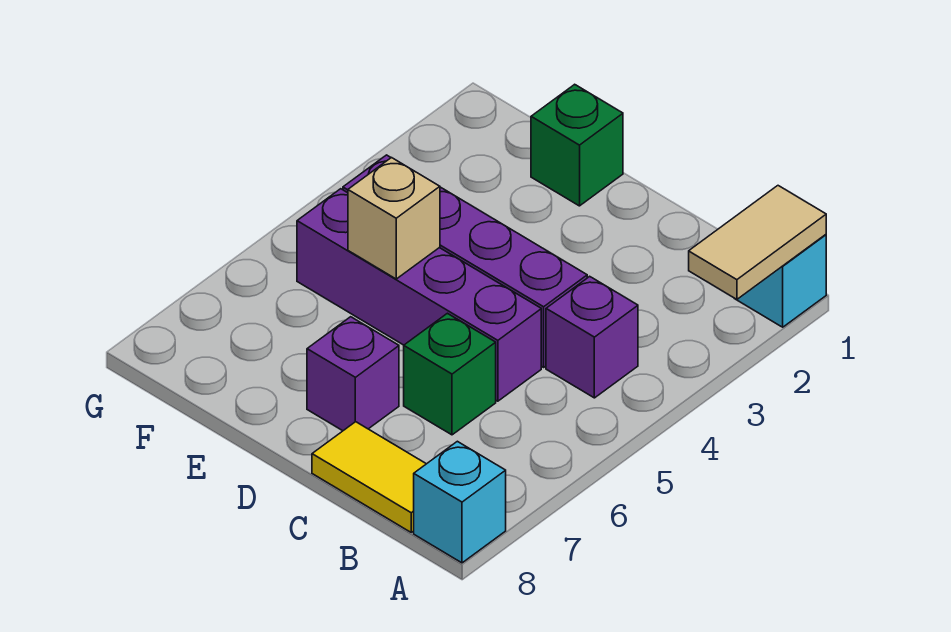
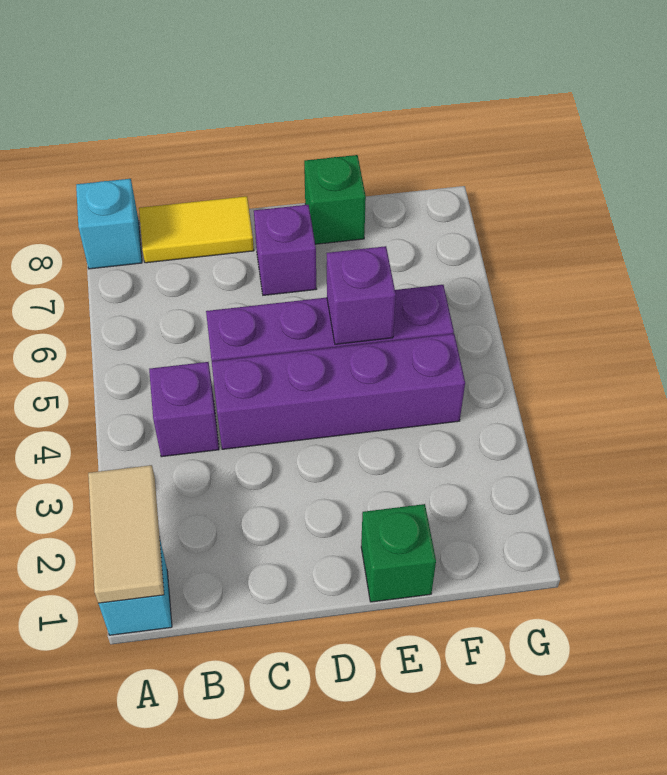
green brick C6 level 1 -> green brick E8 level 1
tan brick E5 level 2 -> purple brick E5 level 2

